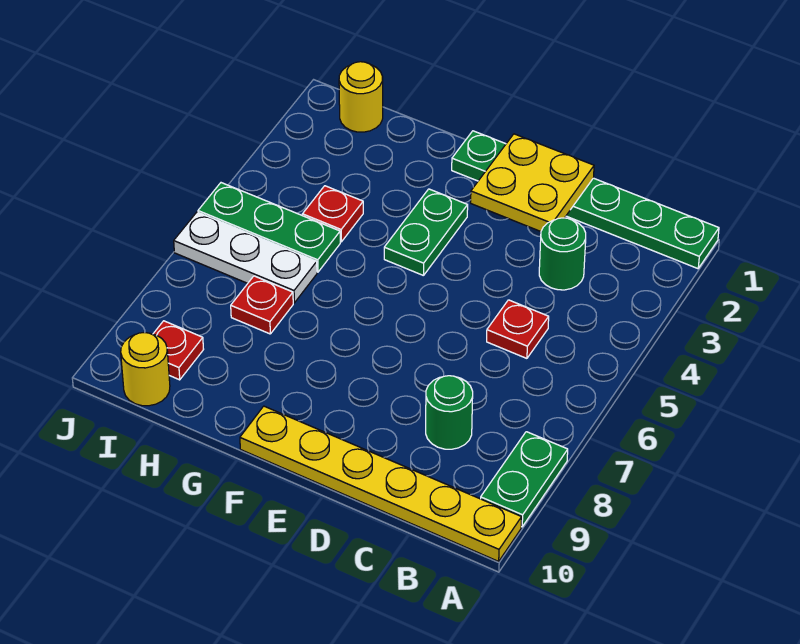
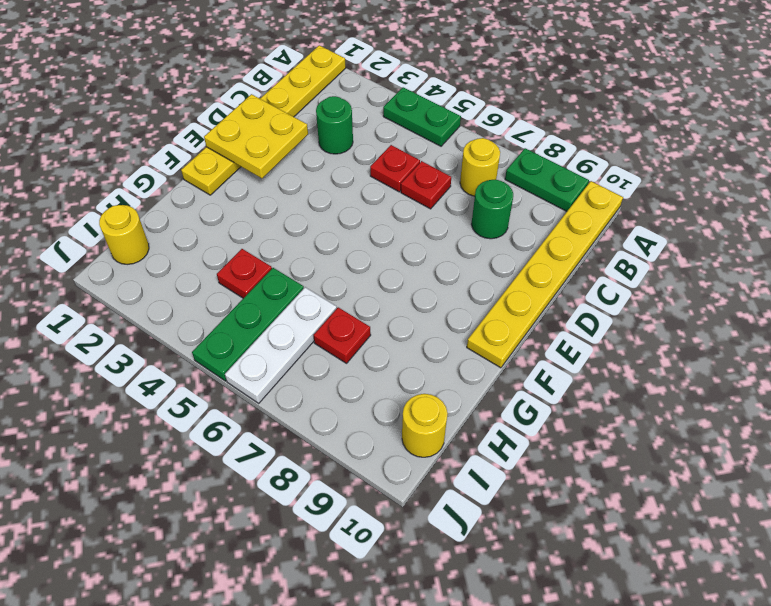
green plate A1:F1 level 1 -> yellow plate A1:F1 level 1
none -> yellow round brick B7 level 1
green plate F3:F4 level 1 -> green plate A4:A5 level 1
red plate I9 level 1 -> red plate C6 level 1

